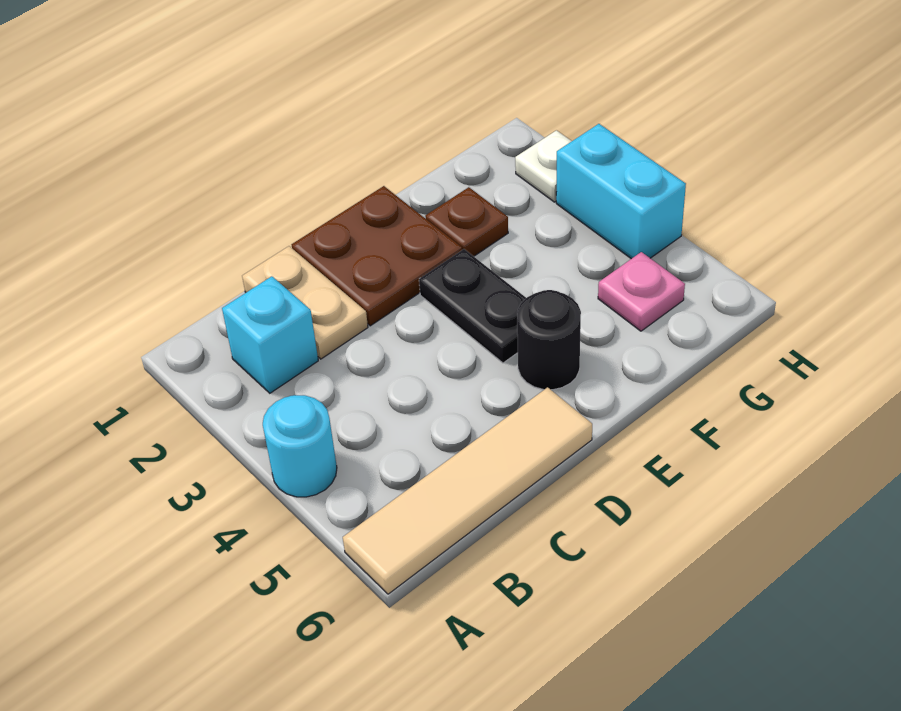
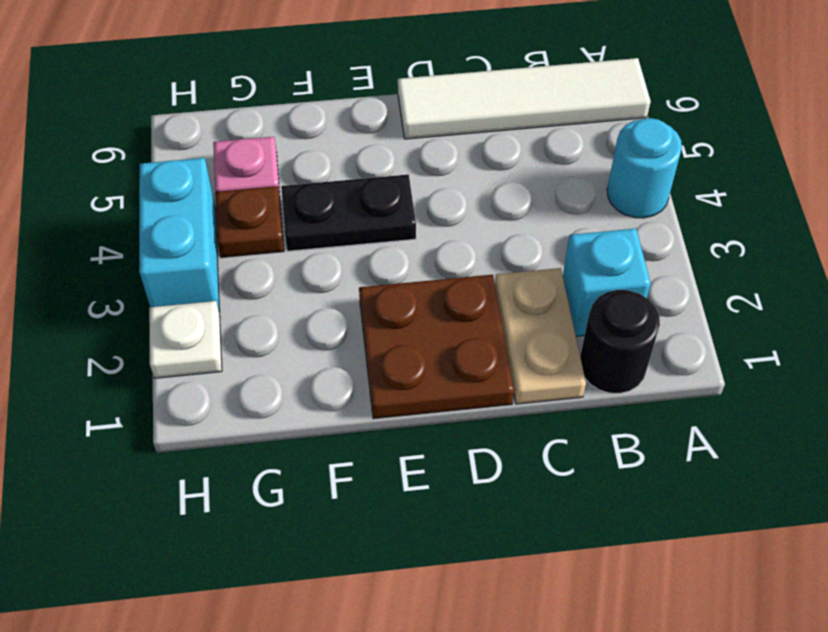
tan tile A6:D6 level 1 -> white tile A6:D6 level 1
black plate E3:E4 level 1 -> black plate E4:F4 level 1
black round brick E5 level 1 -> black round brick B1 level 1
brown plate F2 level 1 -> brown plate G4 level 1

